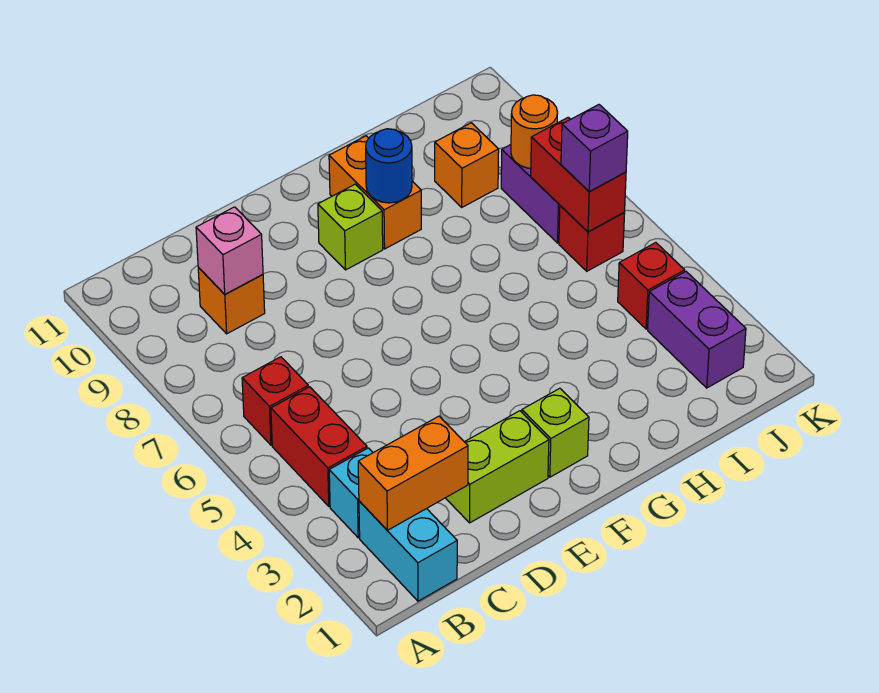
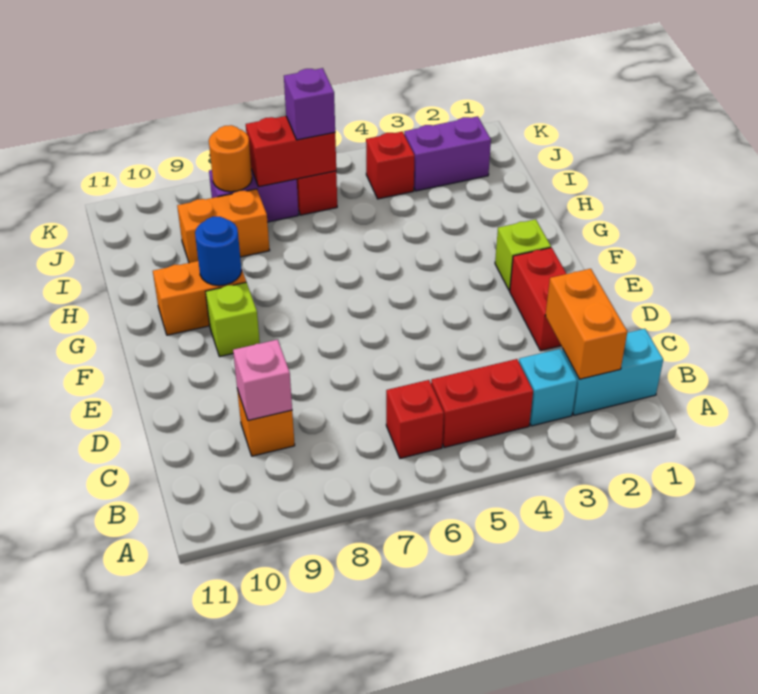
lime brick D2:E2 level 1 -> red brick D2:E2 level 1
orange brick I9 level 1 -> orange brick I8:I9 level 1

